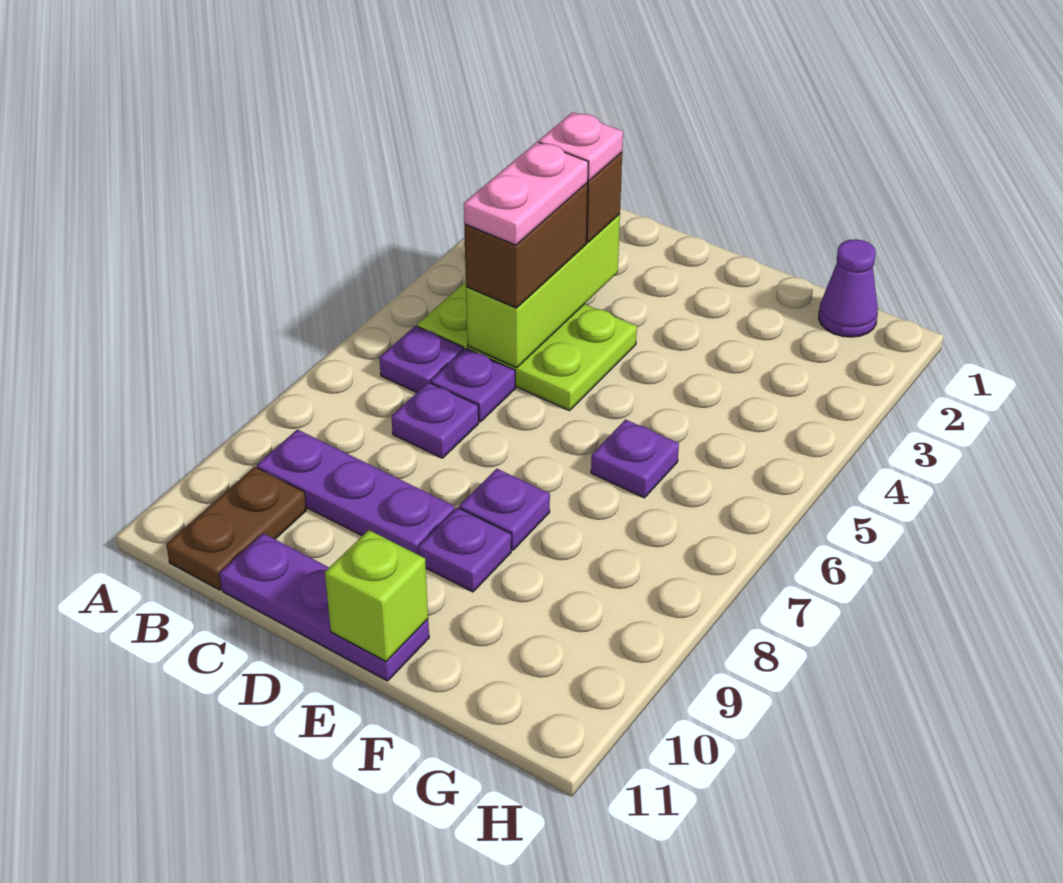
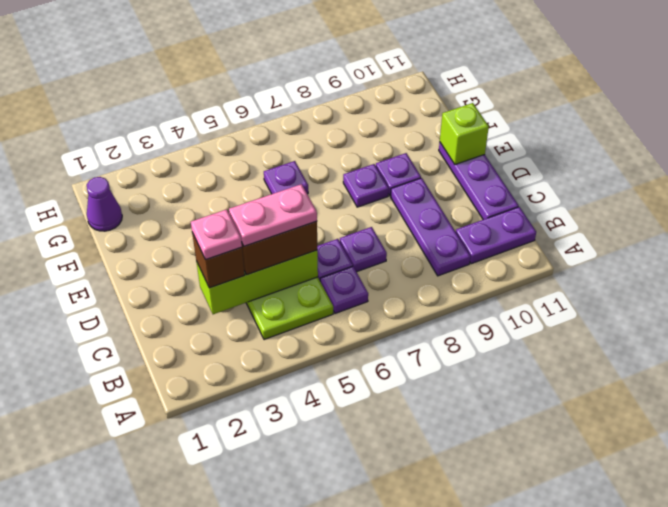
brown plate B10:B11 level 1 -> purple plate B10:B11 level 1

